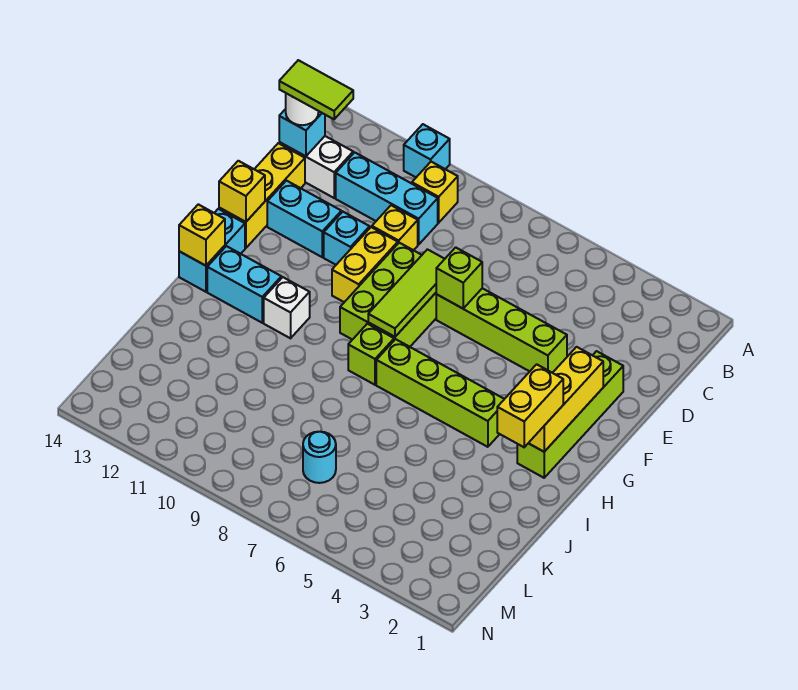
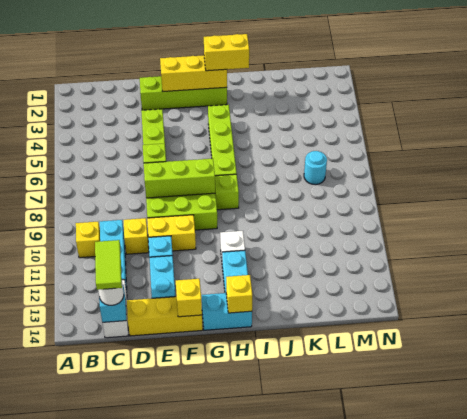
cyan brick A11 level 1 -> none
lime tile E8:G8 level 2 -> lime brick E8:G8 level 2

